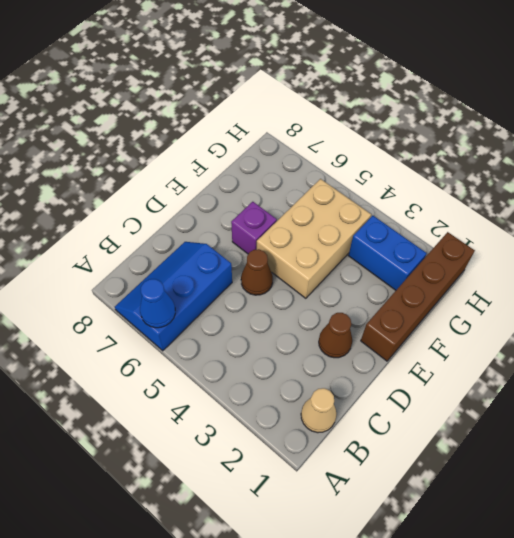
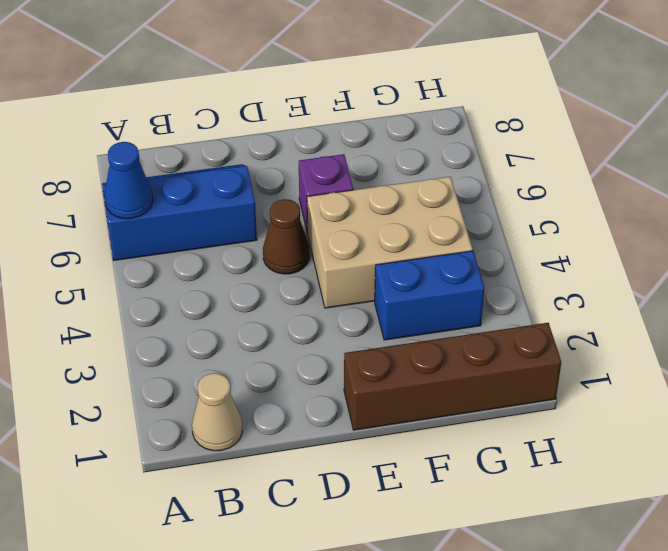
brown cone D2 level 1 -> none
blue brick G2:G3 level 1 -> blue brick F3:G3 level 1

